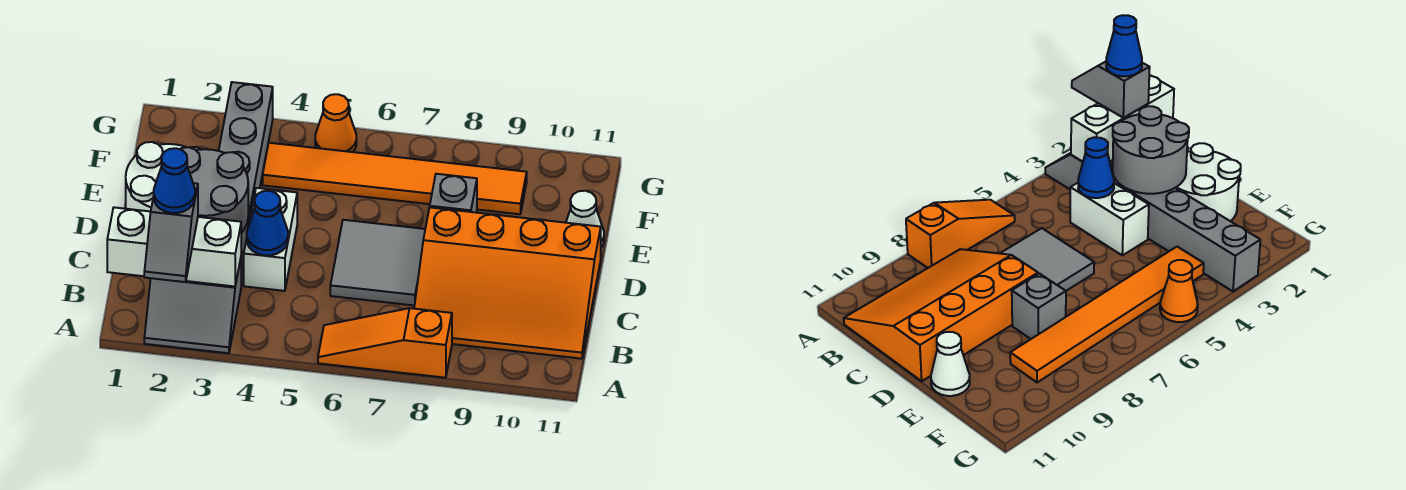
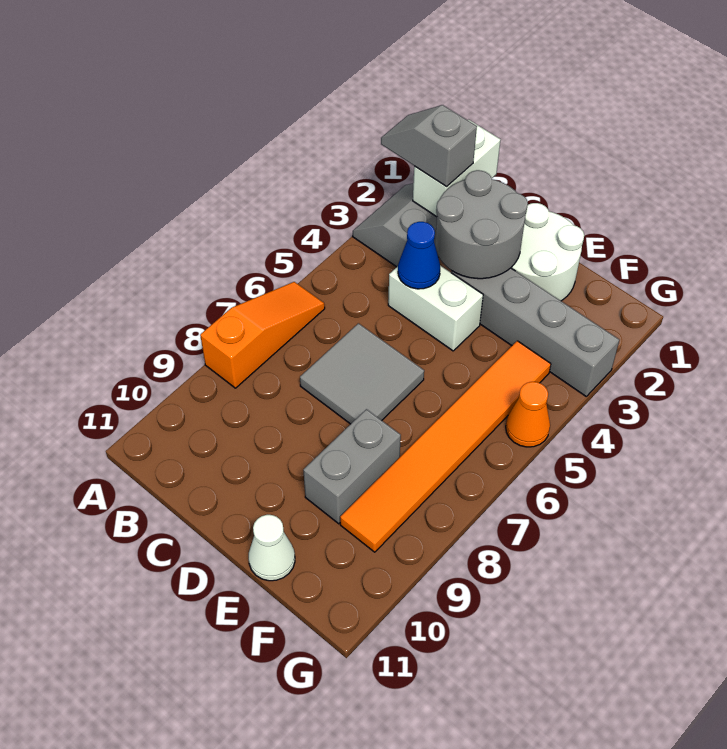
white brick B1:B3 level 2 -> white brick B1:B2 level 2
blue cone B2 level 4 -> none
orange slope B8:D11 level 1 top D -> none
grey brick E8 level 1 -> grey brick E8:E9 level 1

